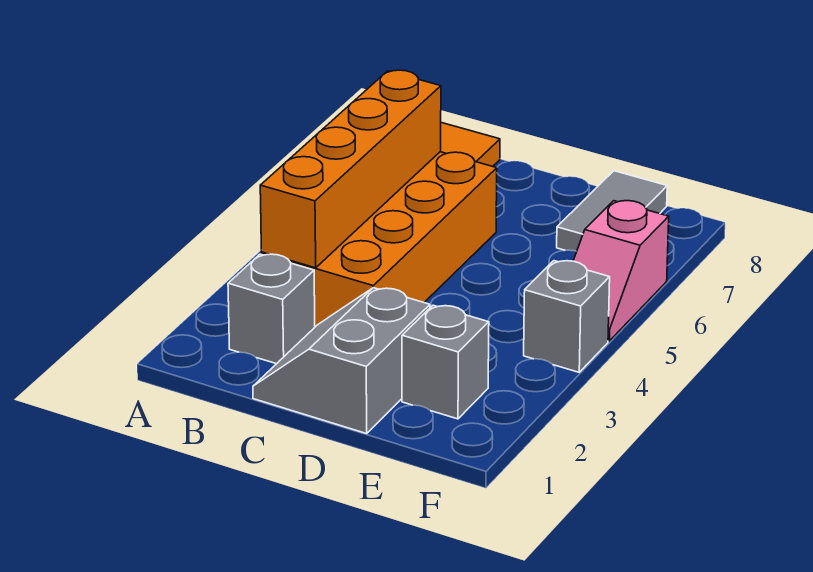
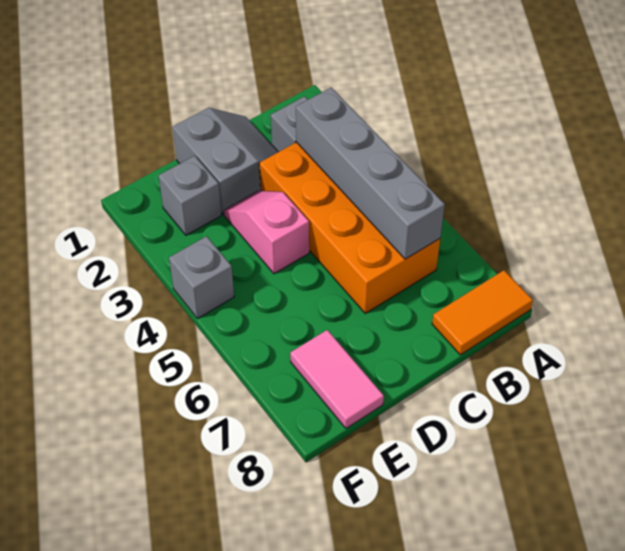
orange brick B3:B6 level 2 -> grey brick B3:B6 level 2
grey tile E7:E8 level 1 -> pink tile E7:E8 level 1
pink slope F5:F6 level 1 top 6 -> pink slope D3:D4 level 1 top 4

